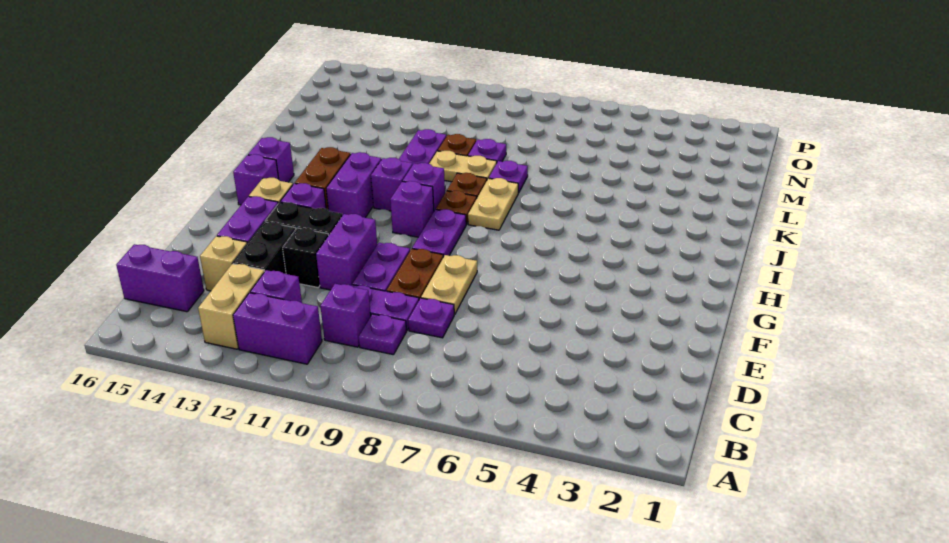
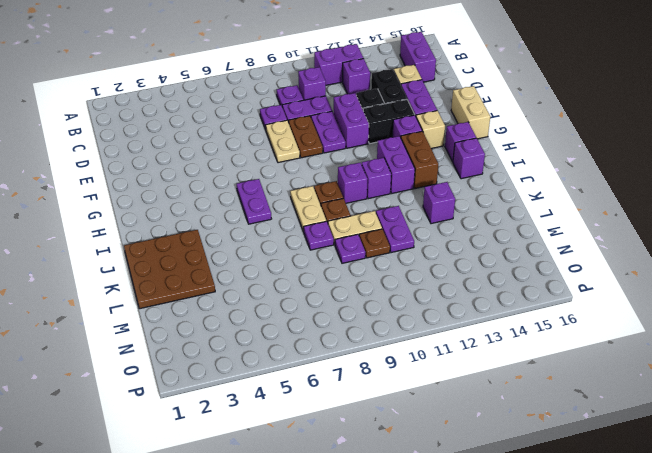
tan brick B13:C13 level 1 -> tan brick F16:G16 level 1
purple brick C15:C16 level 1 -> purple brick B15:C15 level 1
purple plate G9:H9 level 1 -> purple plate H6:I6 level 1
purple brick H10 level 1 -> purple brick K13 level 1
none -> brown plate J1:L3 level 1

